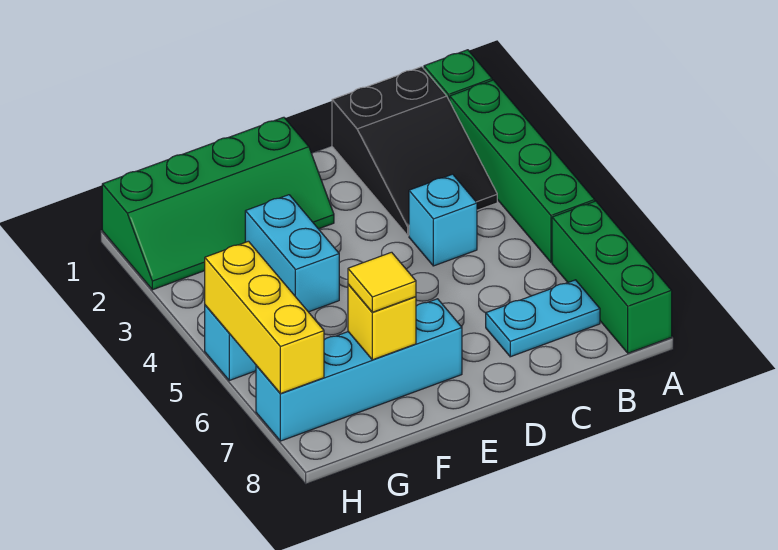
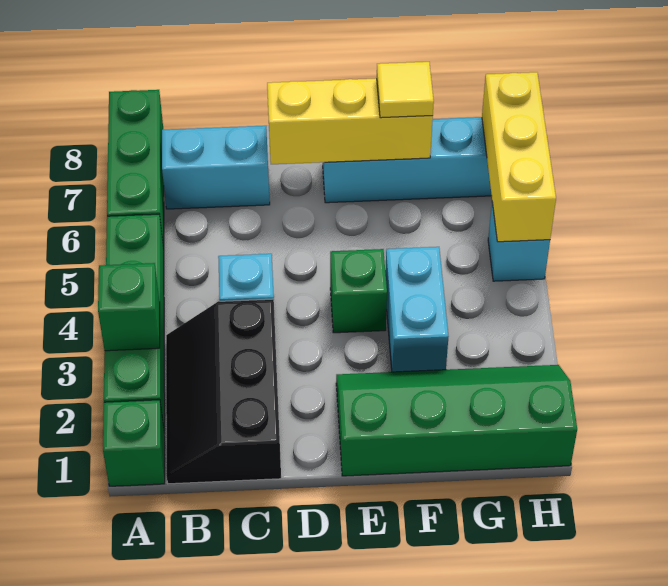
none -> green brick A3 level 2
black slope B1:C3 level 1 top 1 -> black slope B1:C3 level 1 top C
cyan plate B7:C7 level 1 -> cyan brick B7:C7 level 1
none -> green brick E4 level 1
yellow brick F7 level 2 -> yellow brick D7:F7 level 2

